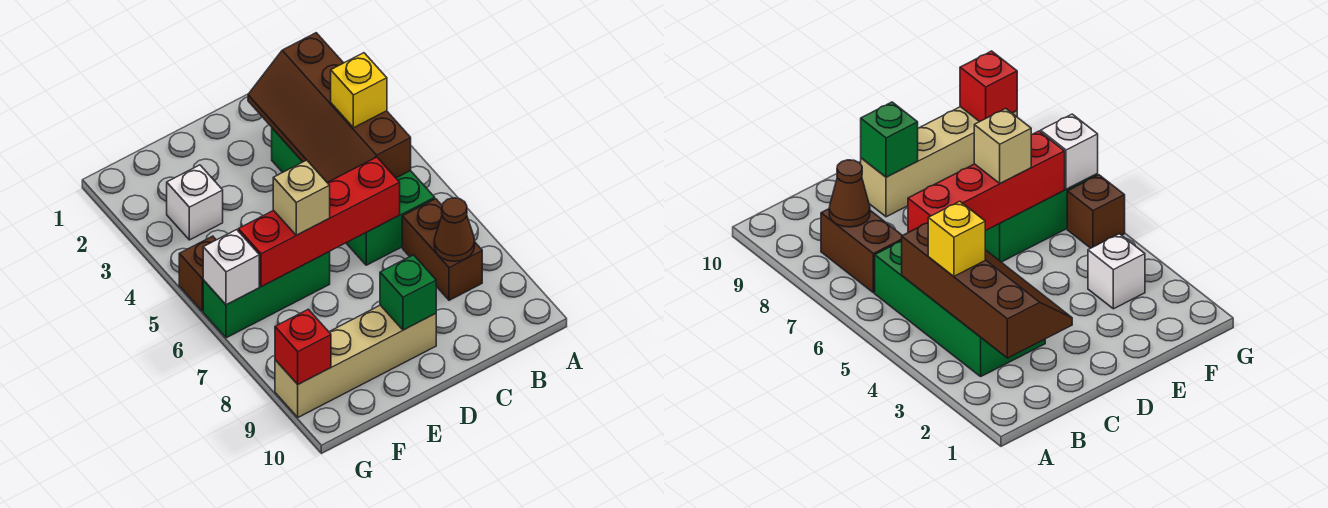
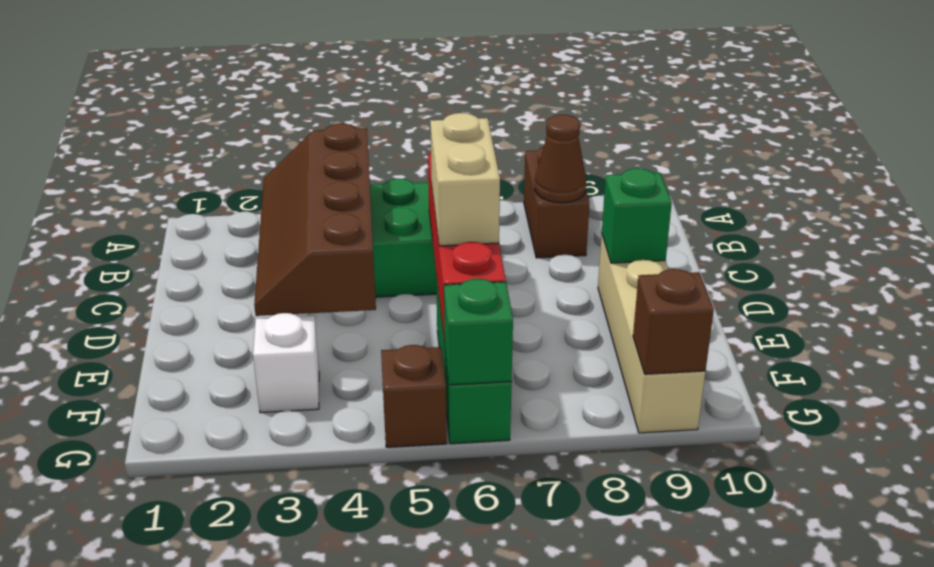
brown slope B2:C5 level 2 top B -> brown slope B3:E4 level 2 top 4
yellow brick B4 level 3 -> none
brown brick B7:B8 level 1 -> brown brick A8:B8 level 1
tan brick E6 level 3 -> tan brick D6:E6 level 3
white brick G6 level 2 -> green brick G6 level 2
red brick G9 level 2 -> brown brick G9 level 2

